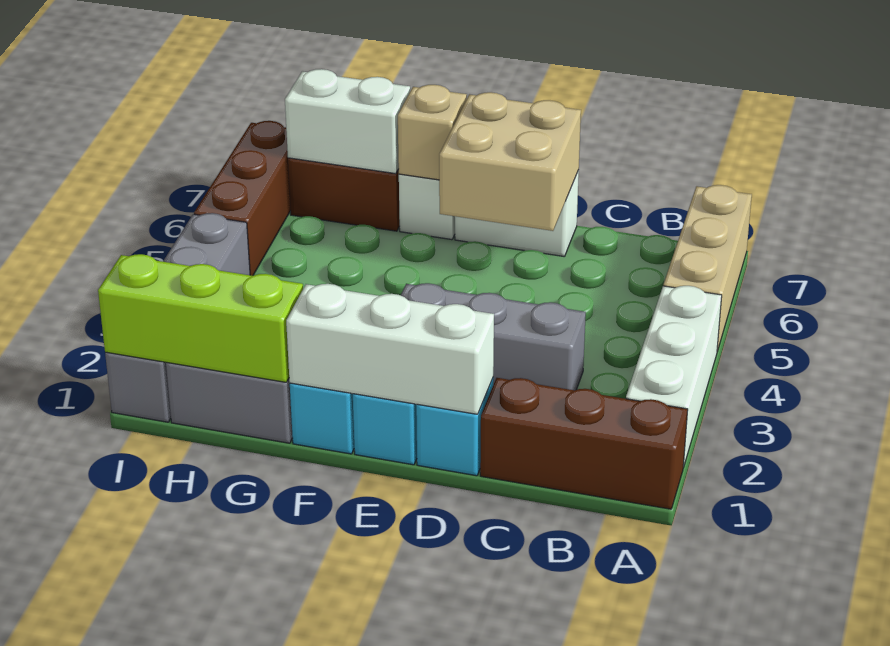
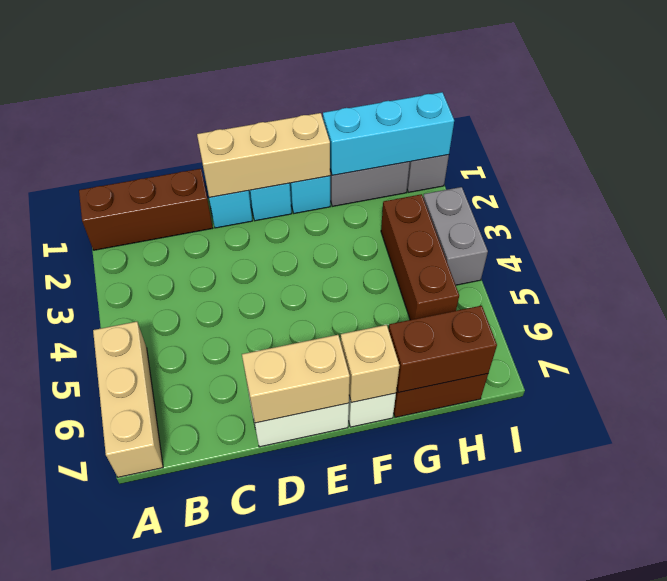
white brick A2:A4 level 1 -> none
grey brick C3:E3 level 1 -> none
white brick D1:F1 level 2 -> tan brick D1:F1 level 2
tan brick D6:E7 level 2 -> tan brick D7:E7 level 2
lime brick G1:I1 level 2 -> cyan brick G1:I1 level 2
white brick G7:H7 level 2 -> brown brick G7:H7 level 2
brown brick I5:I7 level 1 -> brown brick H3:H5 level 1

